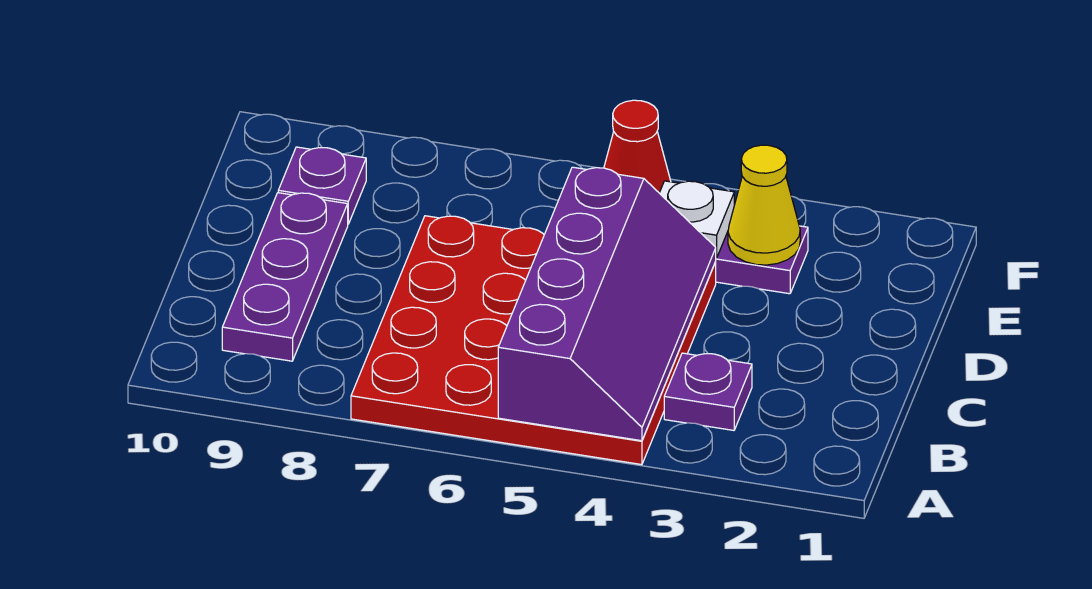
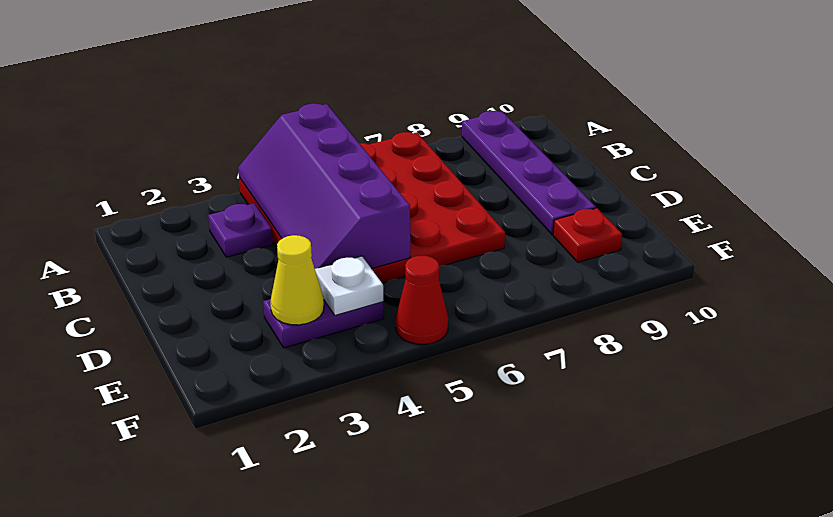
purple plate B9:D9 level 1 -> purple plate A9:D9 level 1
purple plate E9 level 1 -> red plate E9 level 1

